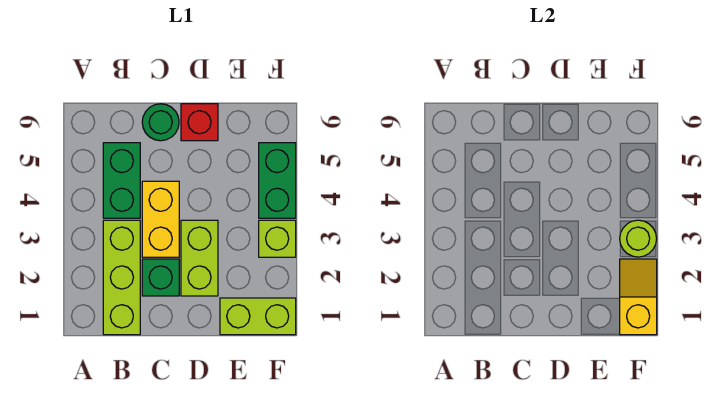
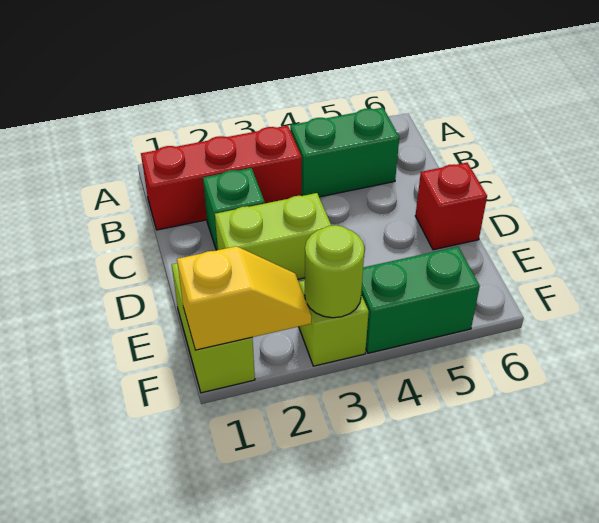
lime brick B1:B3 level 1 -> red brick B1:B3 level 1
yellow brick C3:C4 level 1 -> none
green round brick C6 level 1 -> none

